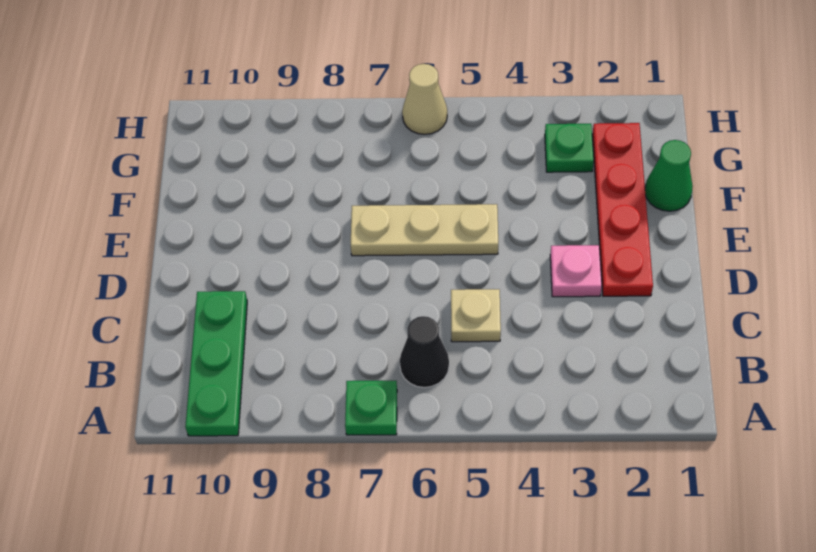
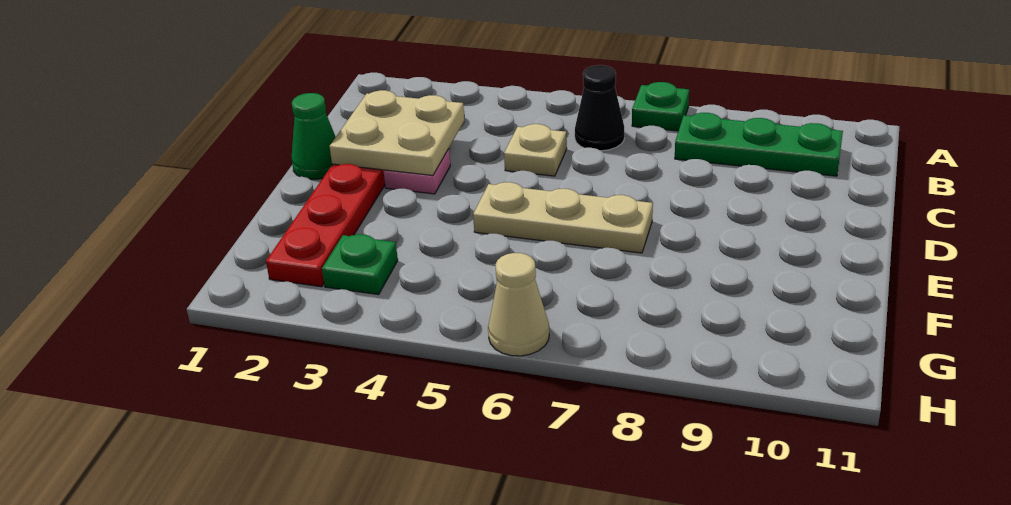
green plate A10:C10 level 1 -> green plate B8:B10 level 1
none -> tan plate C2:D3 level 2
green cone F1 level 1 -> green cone D1 level 1

